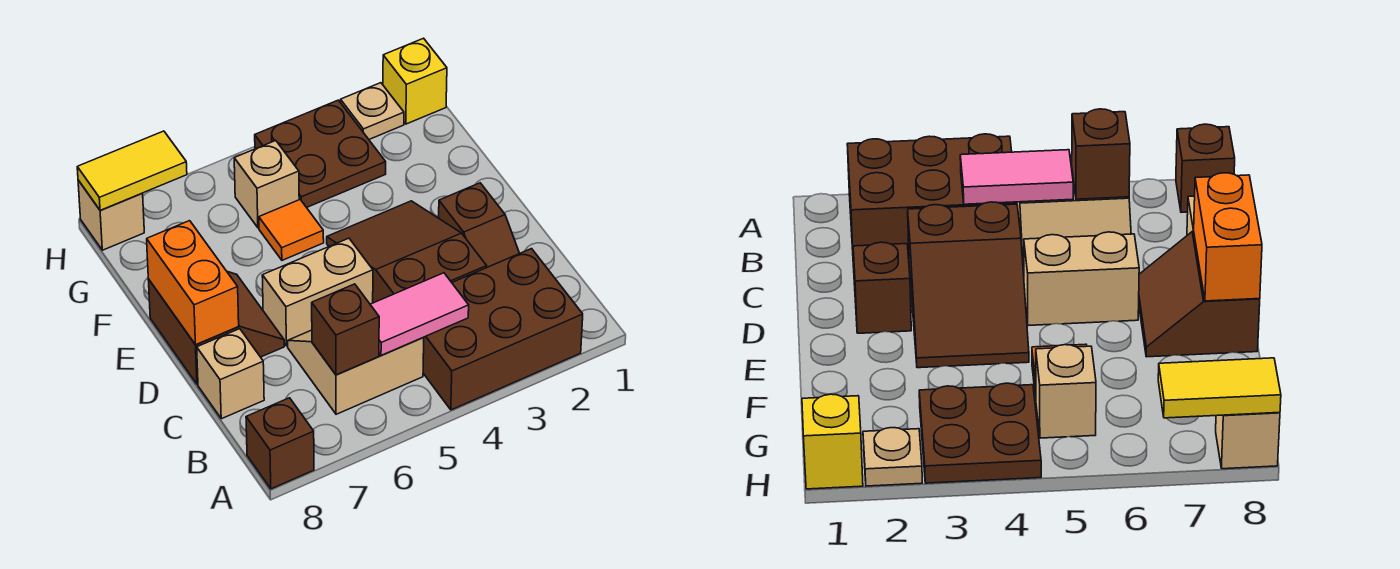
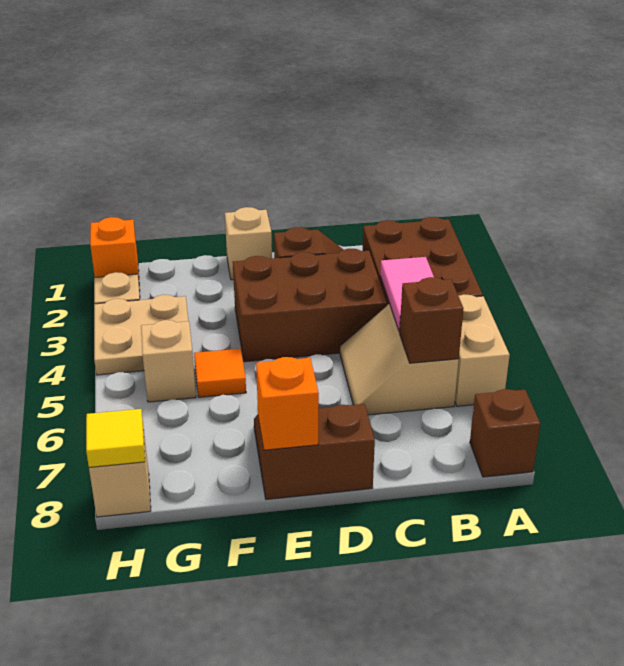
brown slope C3:E4 level 1 top C -> brown brick C3:E4 level 1
tan brick C8 level 1 -> tan brick E1 level 1
tan brick D5:D6 level 1 -> tan brick A5:A6 level 1
orange brick D8:E8 level 2 -> orange brick E8 level 2
brown plate G3:H4 level 1 -> tan plate G3:H4 level 1
yellow brick H1 level 1 -> orange brick H1 level 1
yellow tile H7:H8 level 2 -> yellow tile H8 level 2

